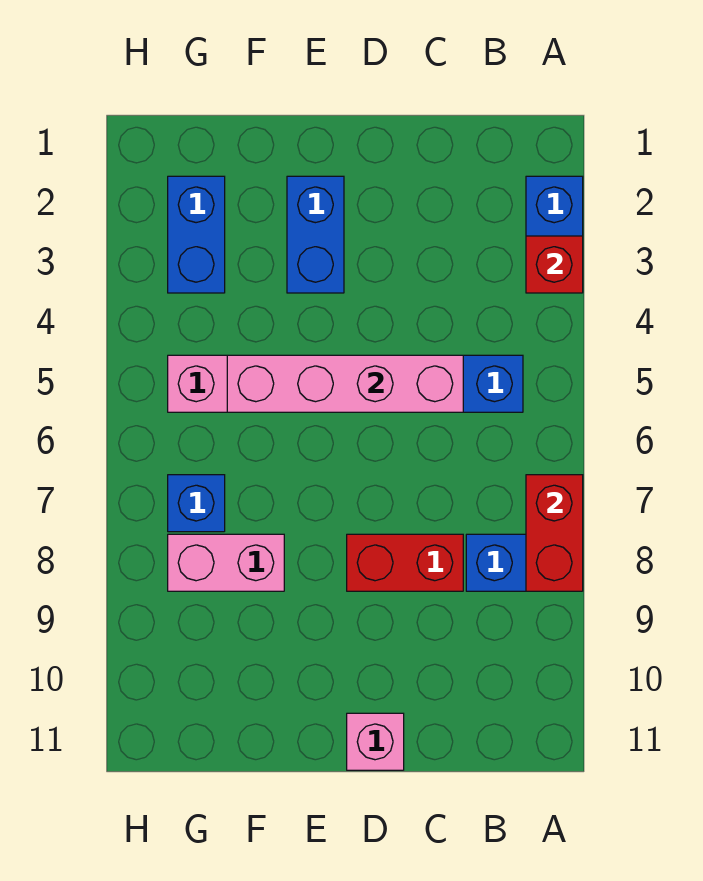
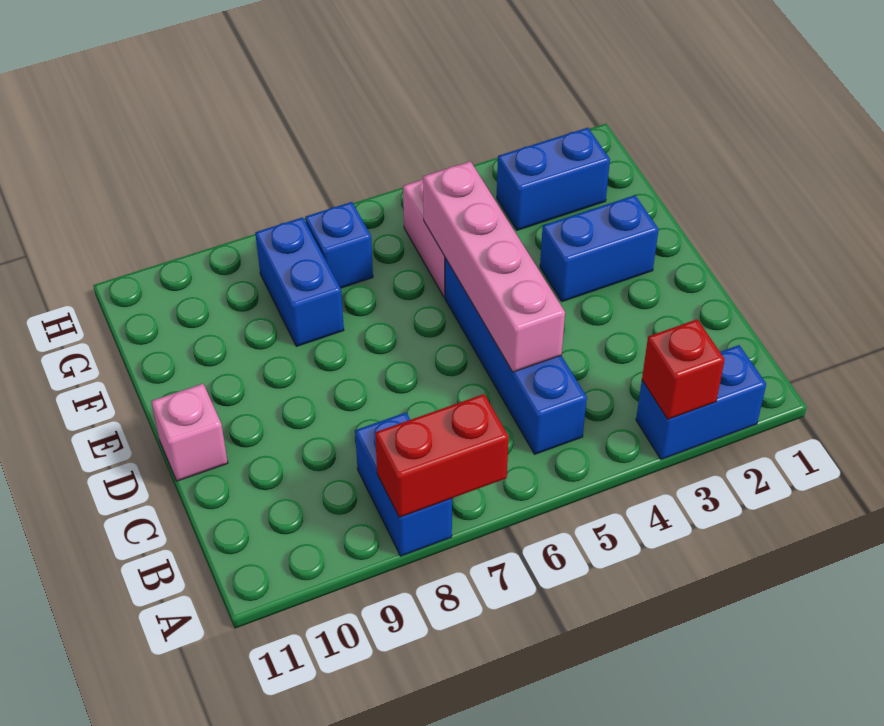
red brick C8:D8 level 1 -> none
pink brick F8:G8 level 1 -> blue brick F8:G8 level 1

